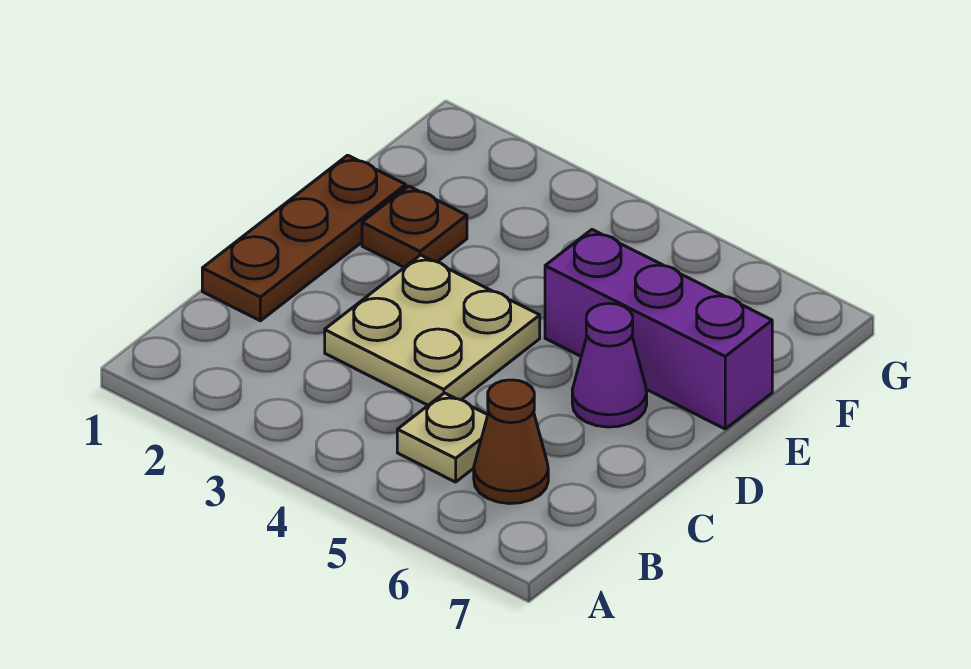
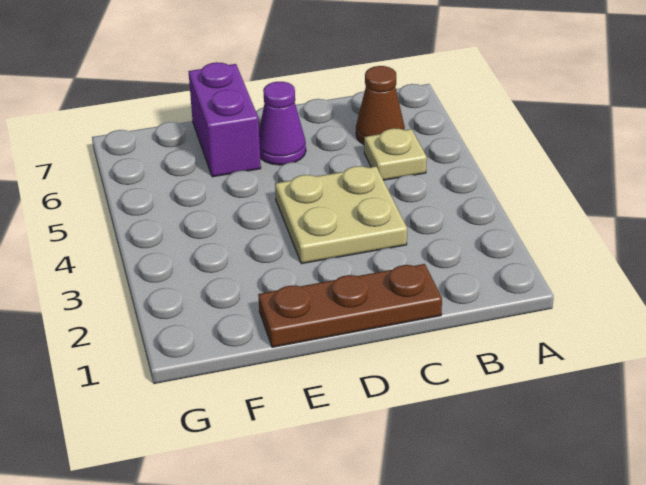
brown plate E2 level 1 -> none
purple brick E5:E7 level 1 -> purple brick E6:E7 level 1

